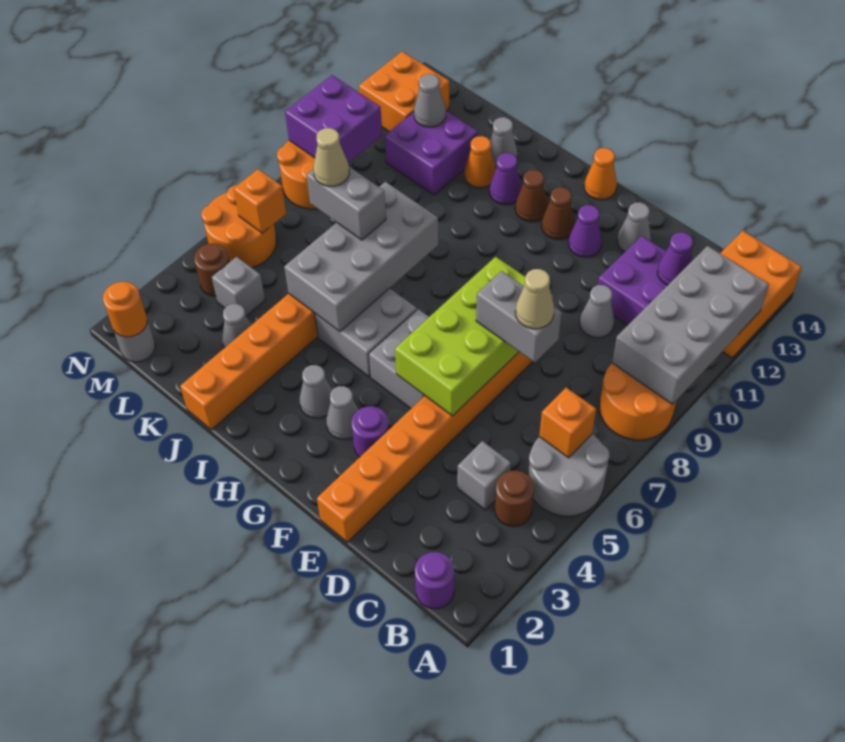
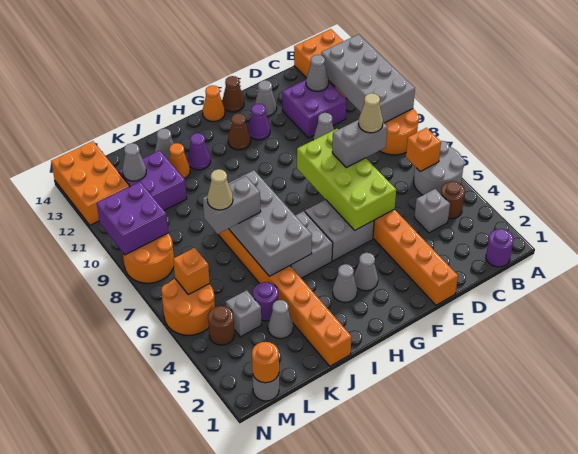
purple cone C12 level 2 -> grey cone C12 level 2
purple round brick F3 level 1 -> purple round brick K4 level 1
brown cone H12 level 1 -> brown cone F14 level 1
orange brick M12:N13 level 1 -> orange brick M12:N14 level 1

